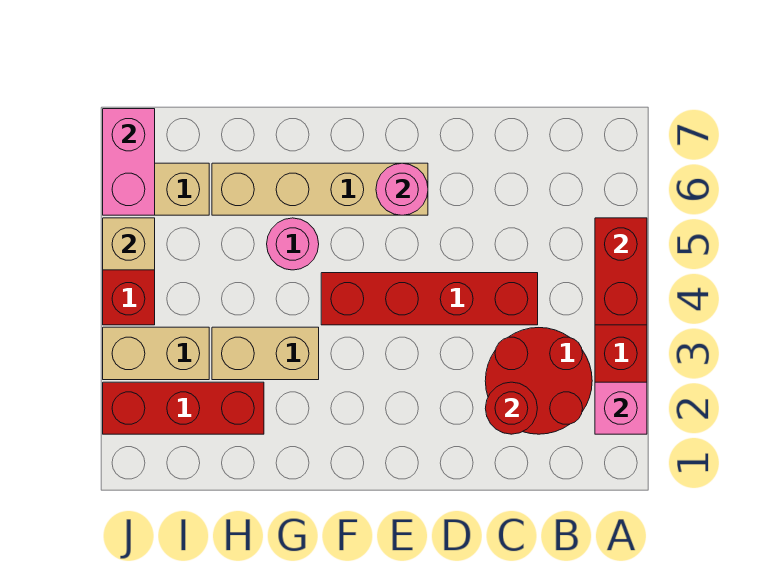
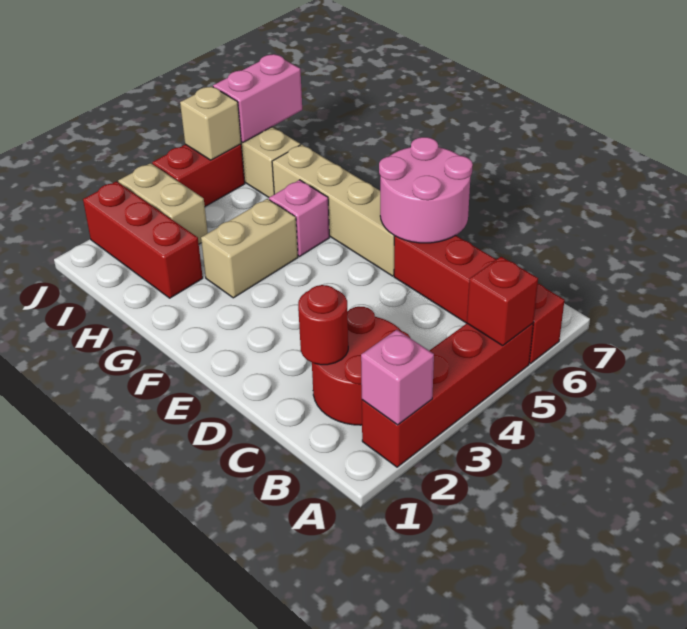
red brick A4:A5 level 2 -> red brick A5 level 2
red brick C4:F4 level 1 -> red brick A6:D6 level 1
pink round brick E6 level 2 -> pink round brick D6:E7 level 2
tan brick G3:H3 level 1 -> tan brick G3:G4 level 1
pink round brick G5 level 1 -> pink brick G5 level 1

